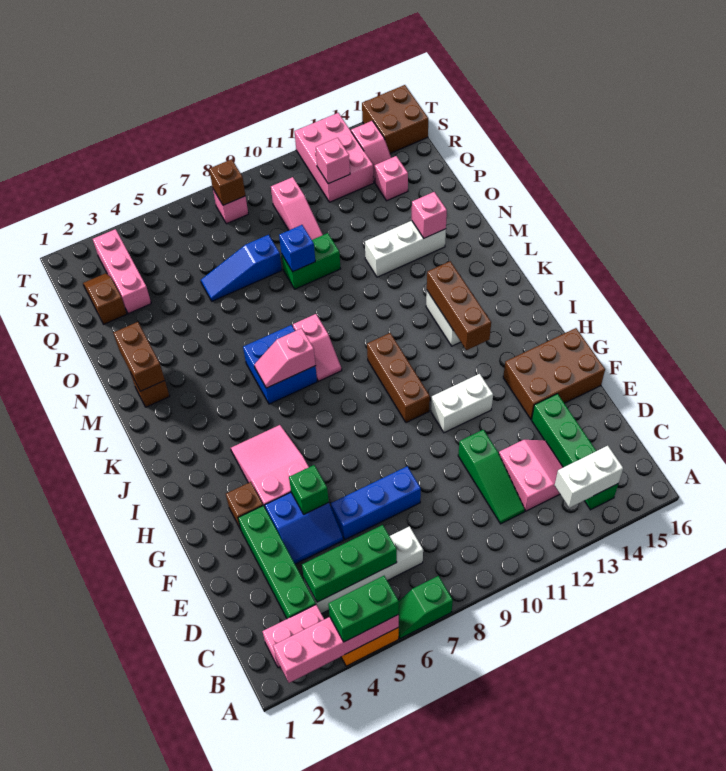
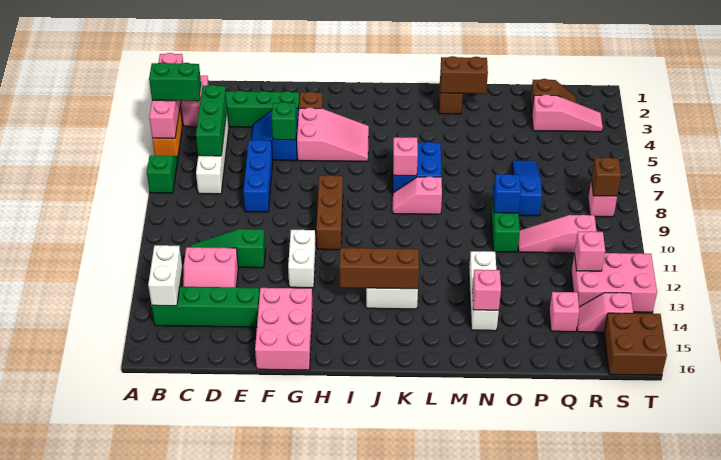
green brick A4:A5 level 3 -> green brick A4:B4 level 3
brown brick F14:G16 level 1 -> pink brick F14:G16 level 1
brown brick H10:J10 level 1 -> brown brick H8:H10 level 1
pink brick Q3:S3 level 1 -> pink slope Q3:S3 level 1 top Q

